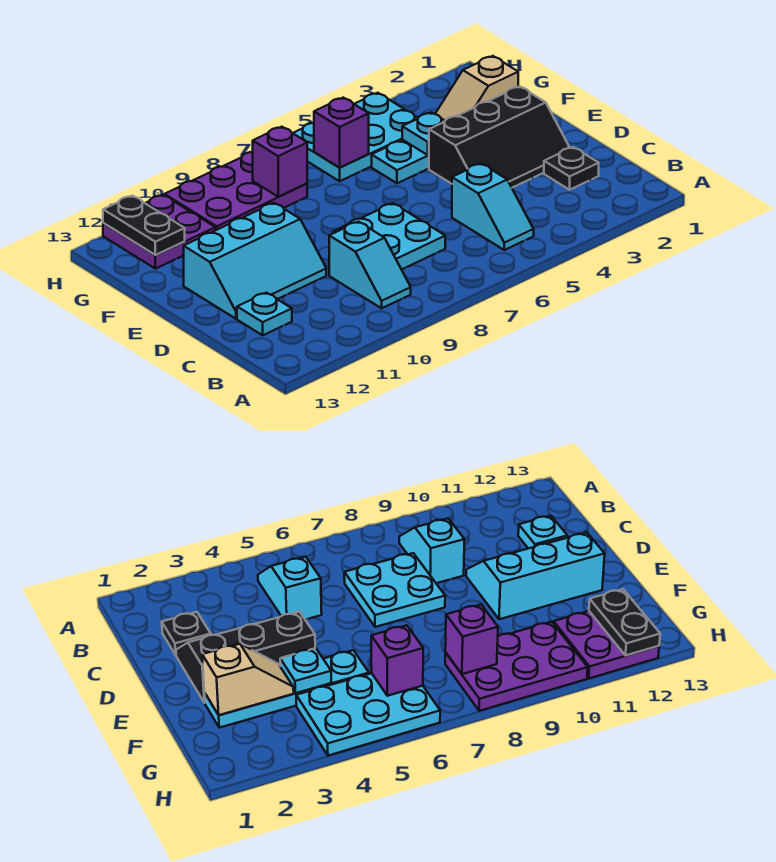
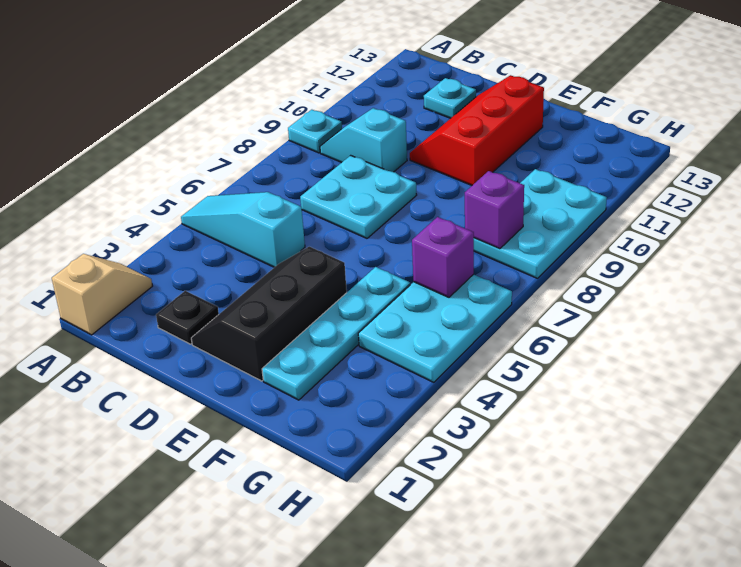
cyan slope B5:C5 level 1 top C -> cyan slope A5:C5 level 1 top C
cyan slope D10:E12 level 1 top E -> red slope D10:E12 level 1 top E
tan slope F2:F3 level 2 top 2 -> tan slope A1:A2 level 1 top 1
cyan plate F4 level 2 -> cyan plate A9 level 1
purple plate G8:H10 level 1 -> cyan plate G8:H10 level 1
purple plate G11:H12 level 1 -> none
black plate G12:H12 level 2 -> none

